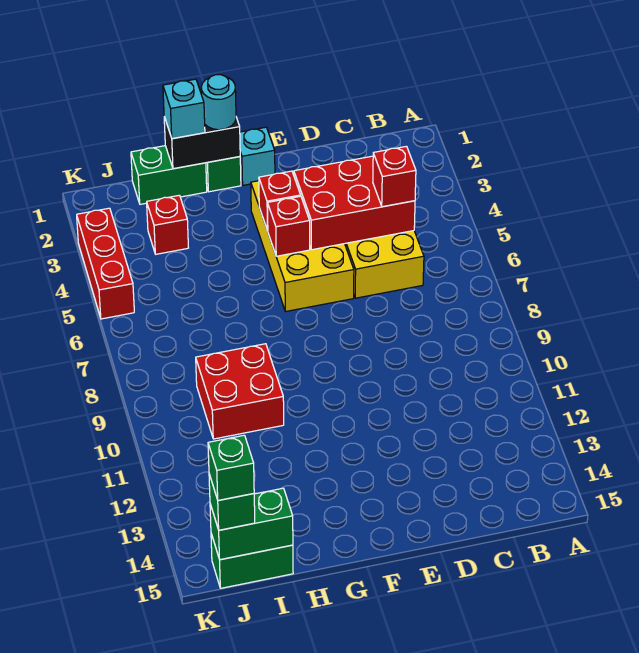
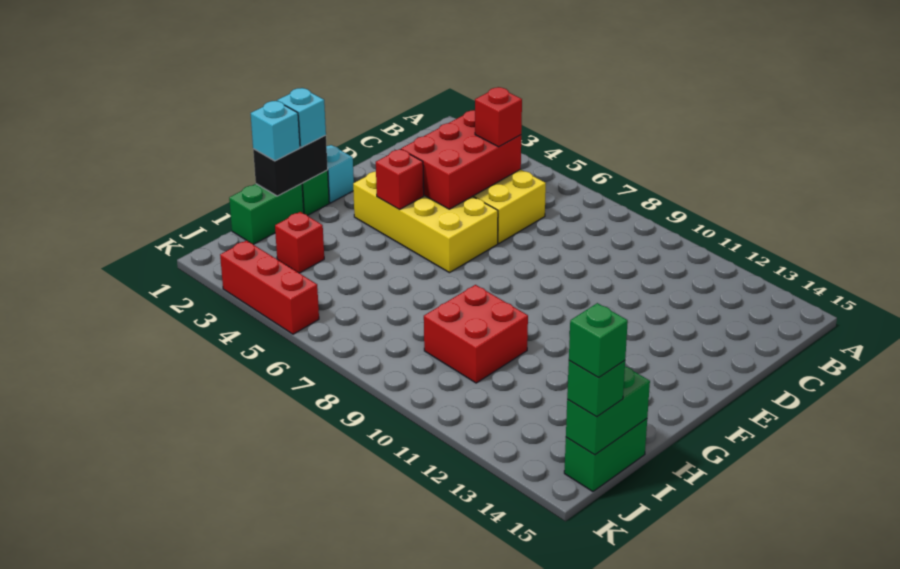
red brick F5 level 2 -> none
cyan round brick G1 level 3 -> cyan brick G1 level 3

